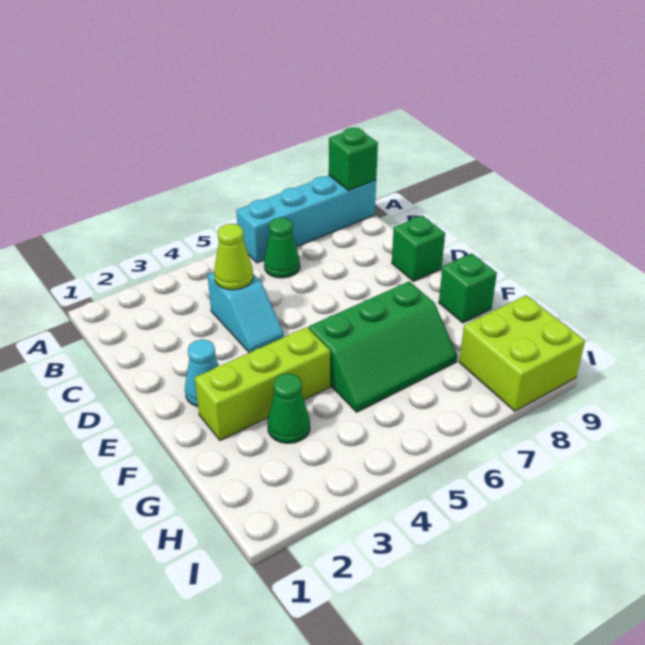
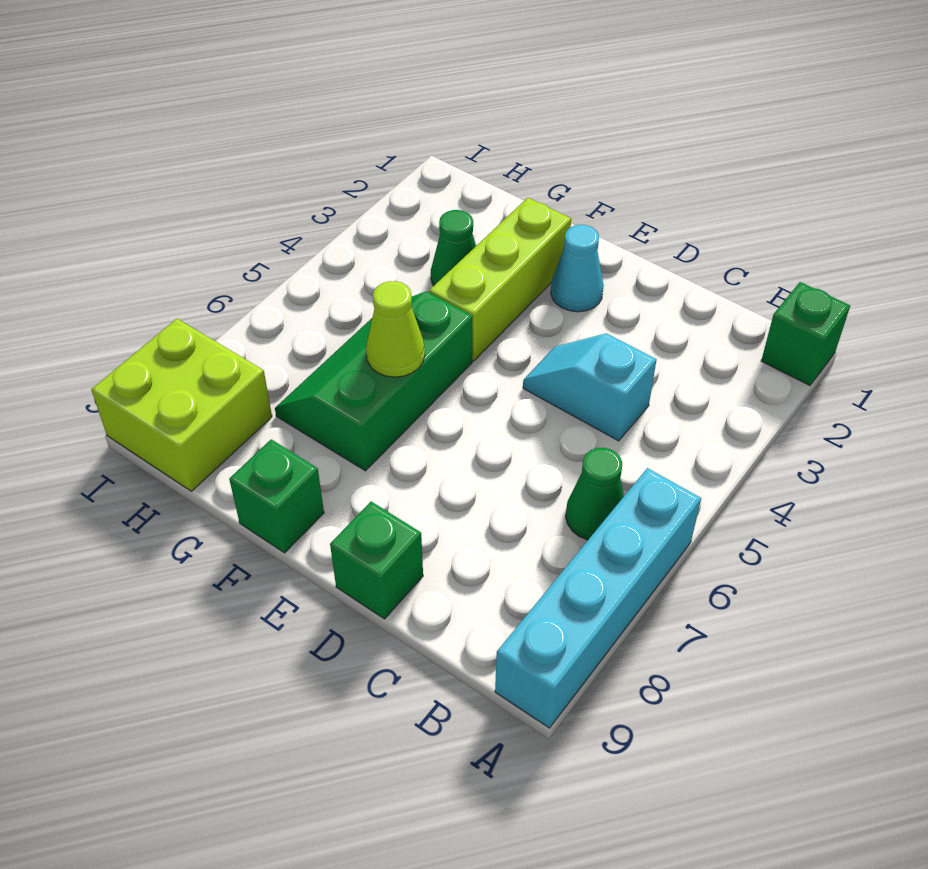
green brick A9 level 2 -> green brick A1 level 1
lime cone C4 level 2 -> lime cone F6 level 2

